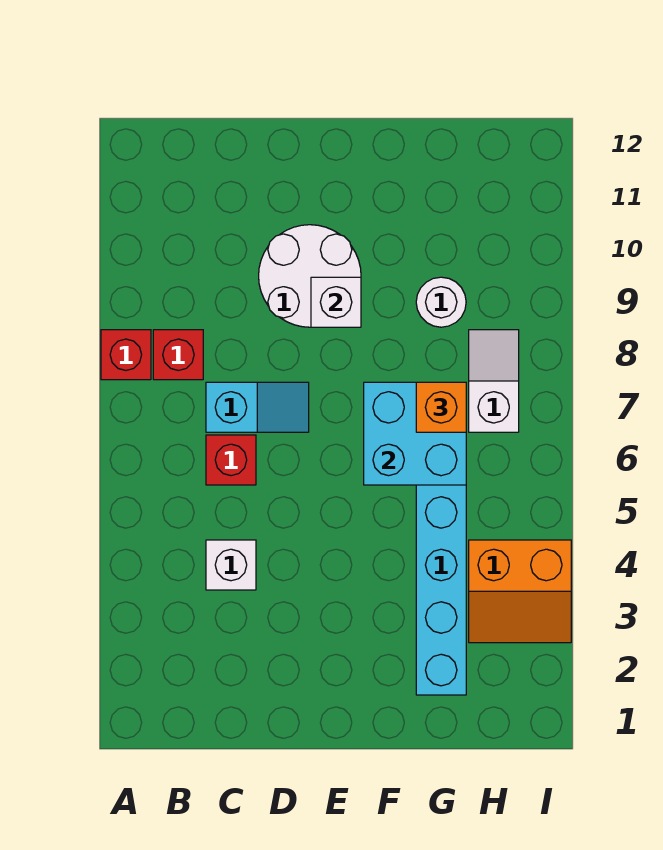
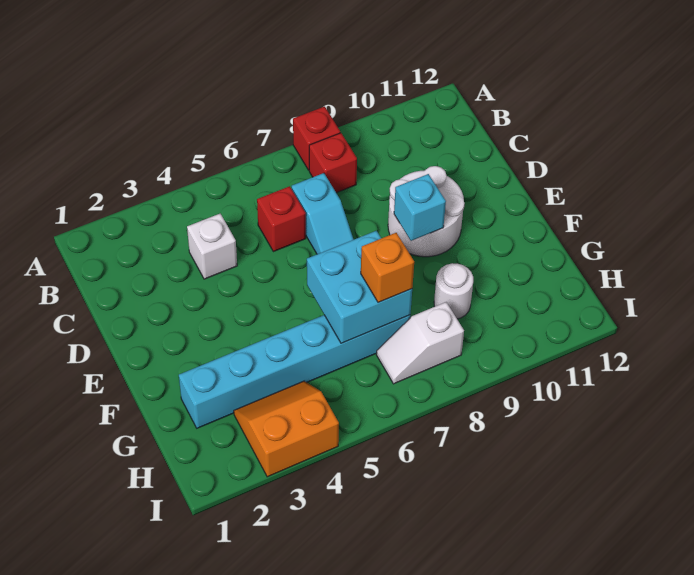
white brick E9 level 2 -> cyan brick E9 level 2
orange slope H3:I4 level 1 top 4 -> orange slope H3:I4 level 1 top I
white slope H7:H8 level 1 top 7 -> white slope H7:H8 level 1 top 8

